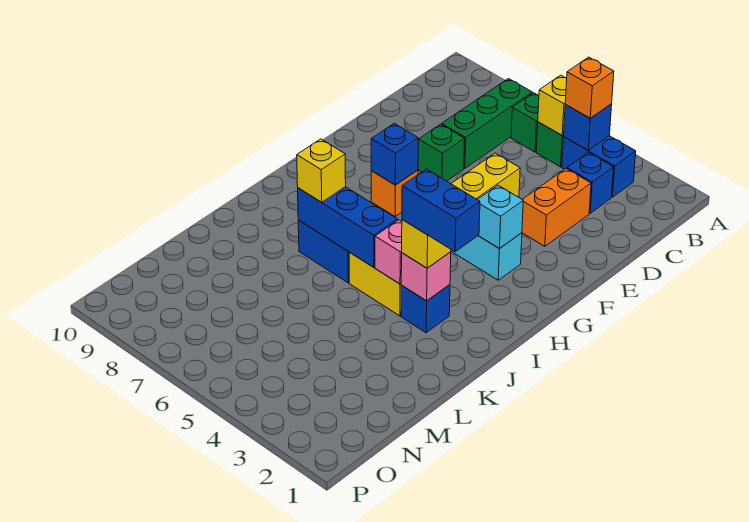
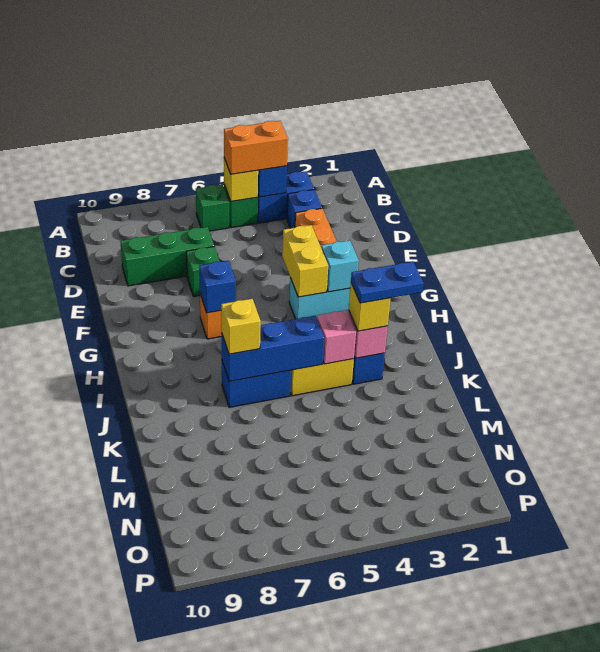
orange brick B4 level 3 -> orange brick B4:B5 level 3
green brick B7:D7 level 1 -> green brick D7:D9 level 1
blue brick J2:J3 level 4 -> blue plate J2:J3 level 4

